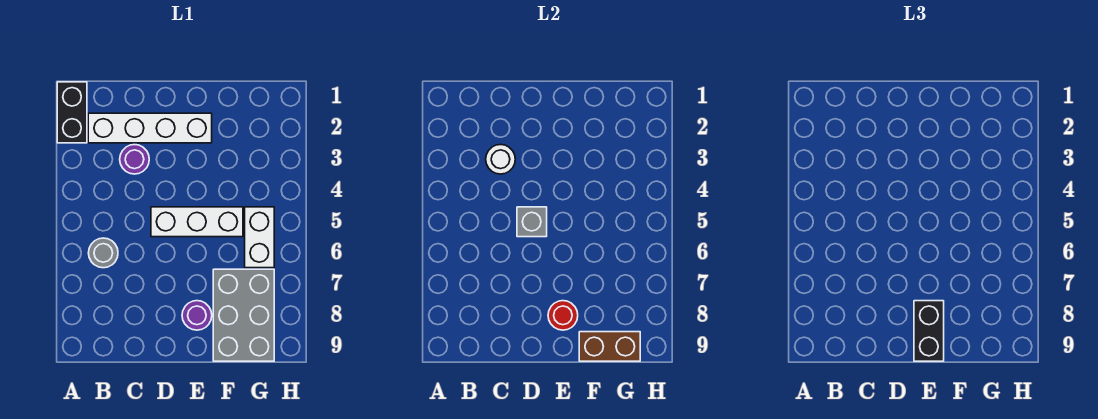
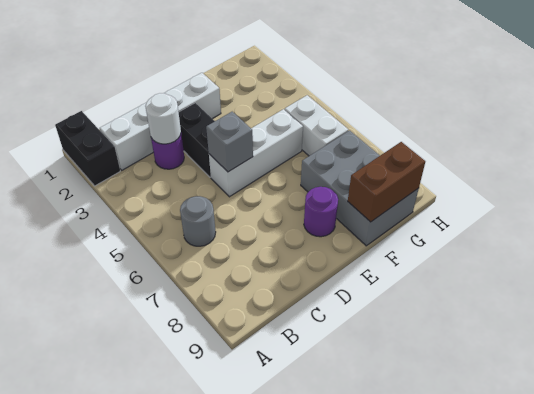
red round brick E8 level 2 -> none
black brick E8:E9 level 3 -> black brick D3:D4 level 1

